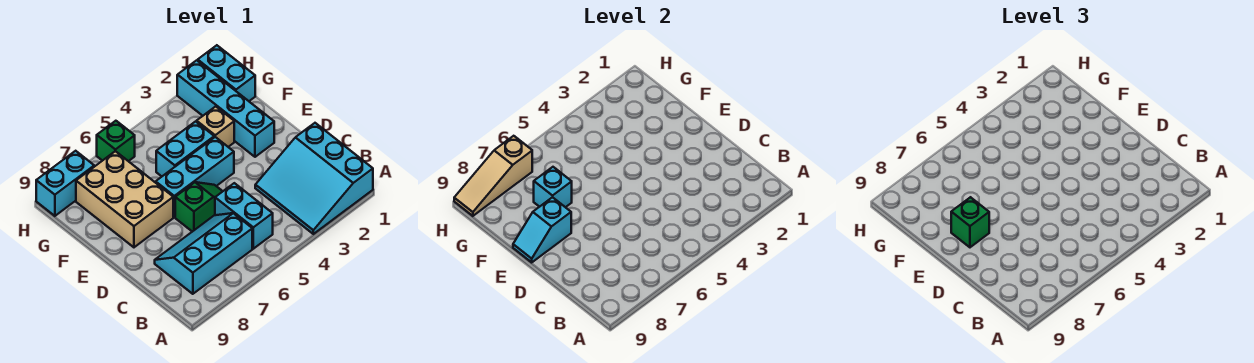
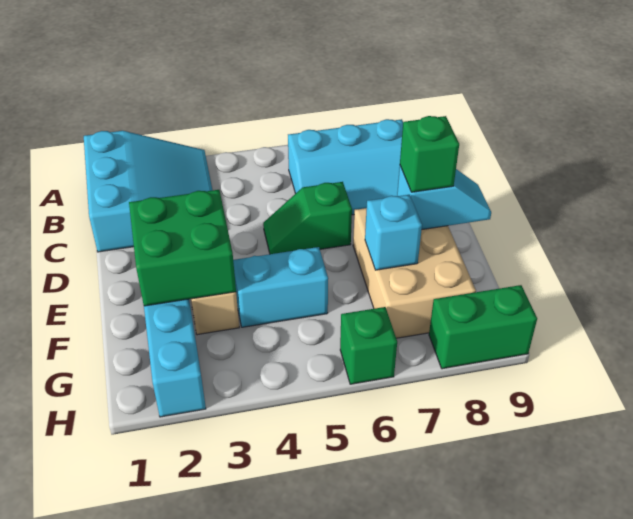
cyan brick B5:C5 level 1 -> none
none -> green brick E2:F3 level 2
cyan brick E4:E6 level 1 -> none
cyan brick G1:H1 level 1 -> none
tan slope H7:H9 level 2 top 7 -> none
cyan brick H8:H9 level 1 -> green brick H8:H9 level 1

